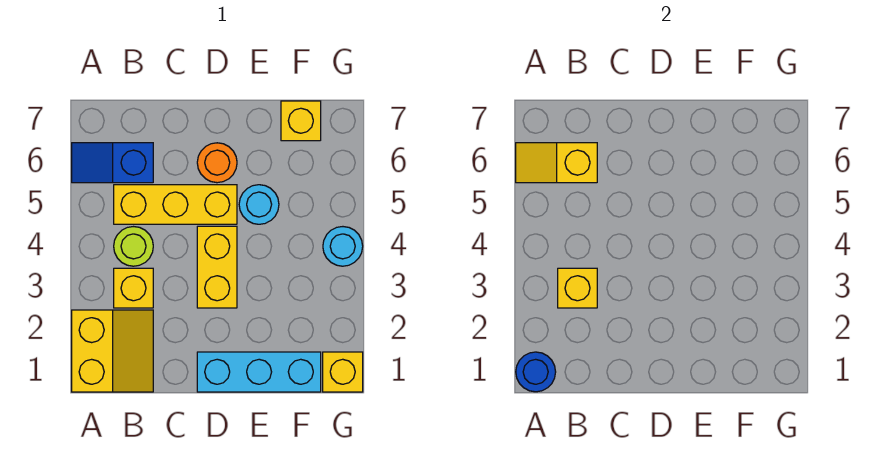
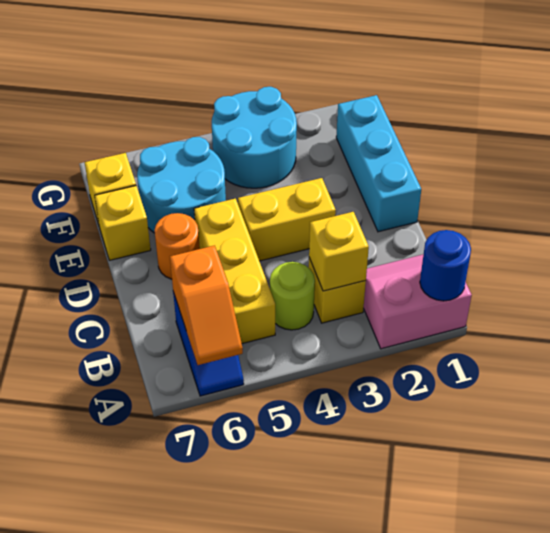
yellow slope A1:B2 level 1 top A -> pink slope A1:B2 level 1 top A
yellow slope A6:B6 level 2 top B -> orange slope A6:B6 level 2 top B
cyan round brick E5 level 1 -> cyan round brick E5:F6 level 1
yellow brick G1 level 1 -> yellow brick E7 level 1
cyan round brick G4 level 1 -> cyan round brick F3:G4 level 1

